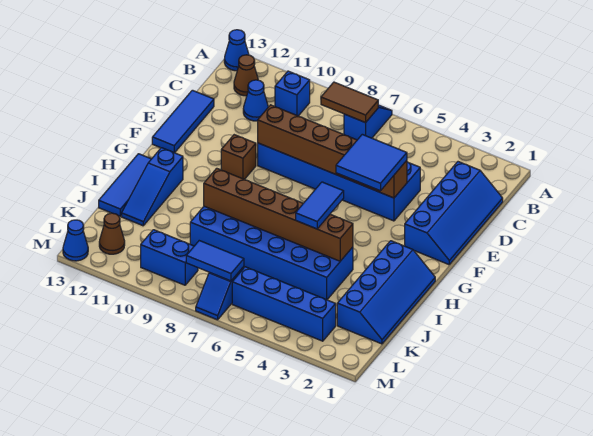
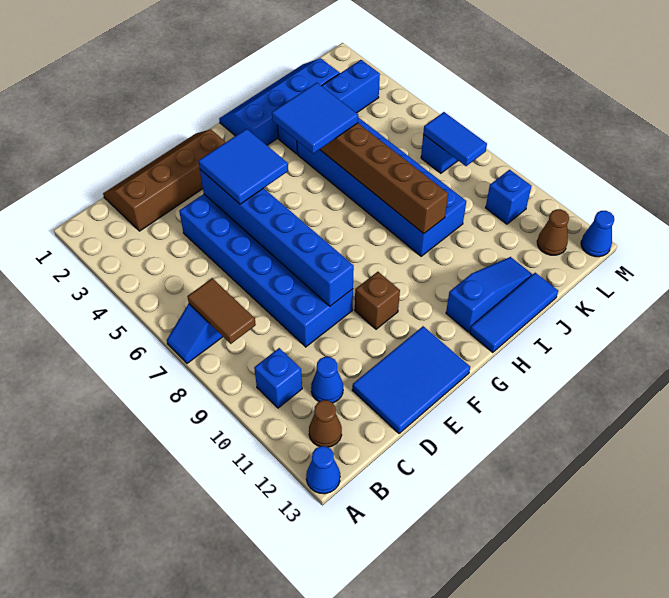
blue slope C1:F2 level 1 top 2 -> brown slope C1:F2 level 1 top 2
blue tile D13:F13 level 1 -> blue tile D12:F13 level 1
brown brick E4:E9 level 2 -> blue brick E4:E9 level 2
blue tile H5:I5 level 3 -> blue tile H4:I5 level 3
blue brick L3:L6 level 1 -> blue brick I3:L3 level 1
blue brick L9:L10 level 1 -> blue brick L10 level 1

